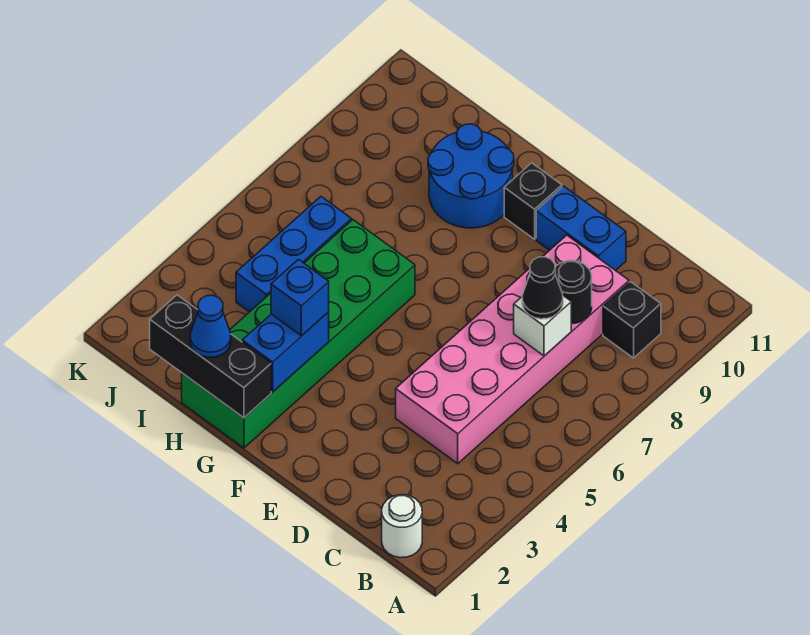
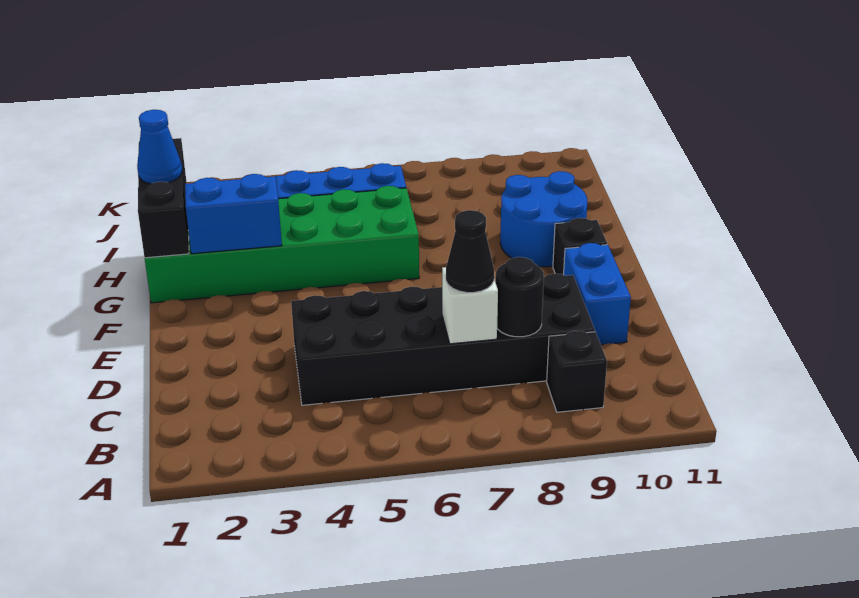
white round brick B1 level 1 -> none
pink brick C4:D9 level 1 -> black brick C4:D9 level 1
blue brick G3 level 3 -> none

